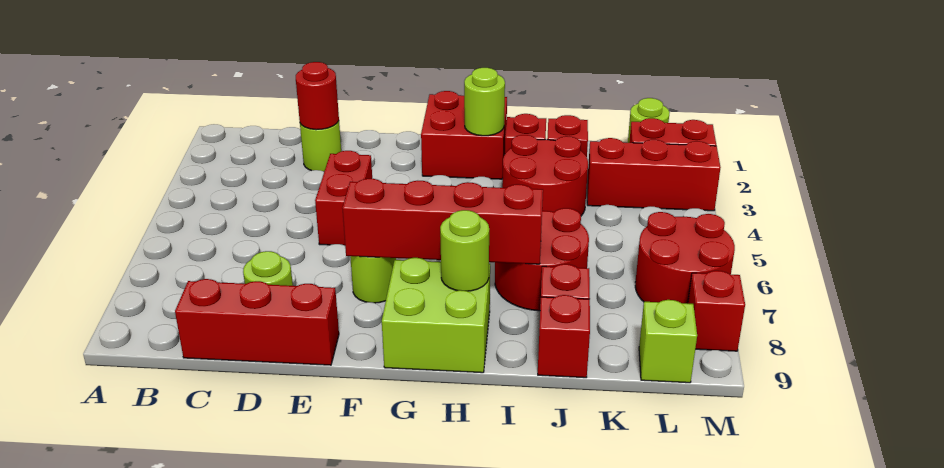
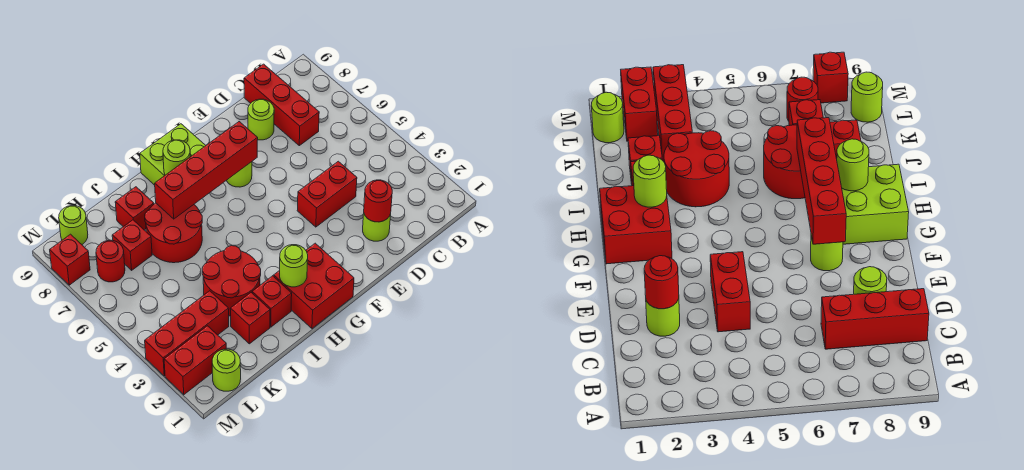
red brick C9:E9 level 1 -> red brick C7:C9 level 1
red brick E4:E5 level 1 -> red brick D4:E4 level 1
red brick J9 level 1 -> red brick K7 level 1
red round brick L6:M7 level 1 -> red round brick L7 level 1
lime brick L9 level 1 -> lime round brick L9 level 1

